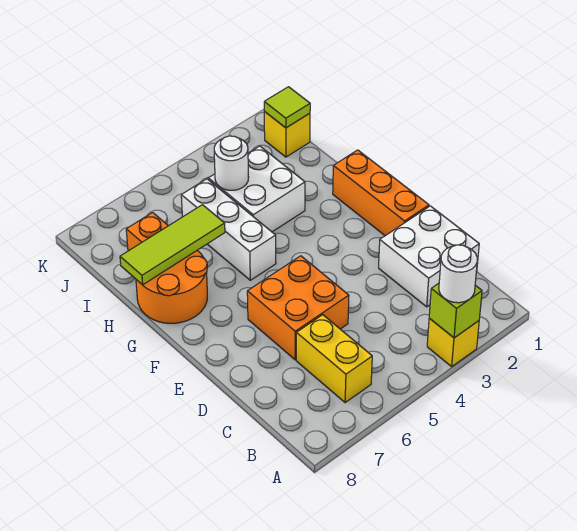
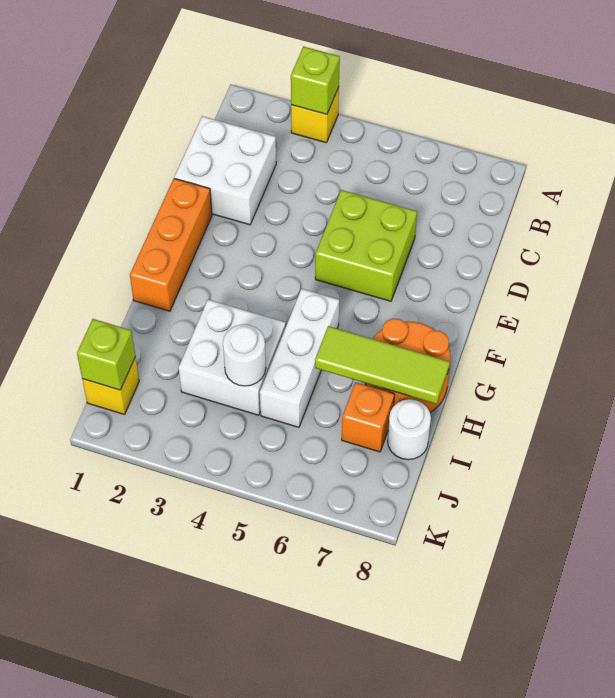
white round brick A3 level 3 -> white round brick I8 level 1
yellow brick B6:C6 level 1 -> none
orange brick D5:E6 level 1 -> lime brick D5:E6 level 1
lime tile J1 level 2 -> lime brick J1 level 2

